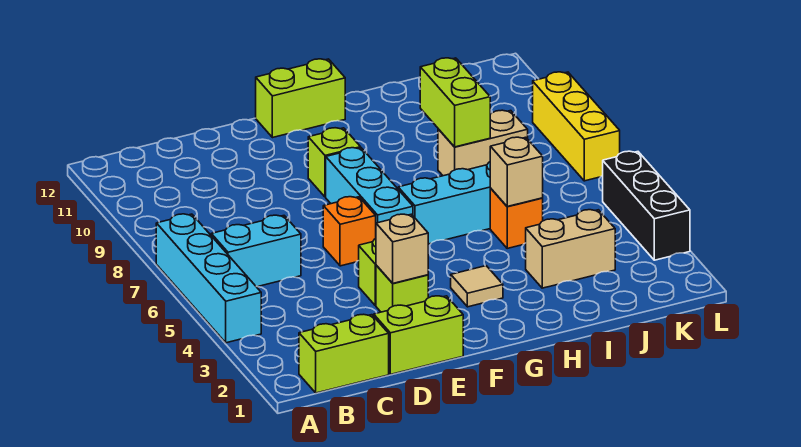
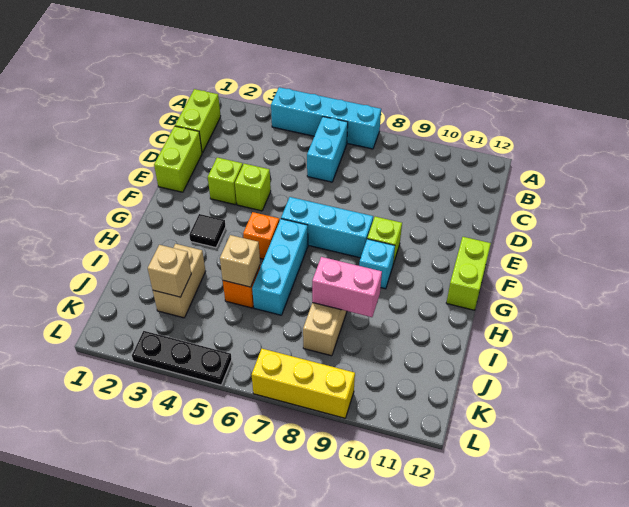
tan brick E3 level 2 -> tan brick J3 level 2
orange brick E6 level 1 -> orange brick G5 level 1
tan tile G3 level 1 -> black tile G3 level 1
none -> cyan brick G9 level 1
lime brick I8:I9 level 2 -> pink brick I8:I9 level 2
black brick L3:L5 level 1 -> black plate L3:L5 level 1

